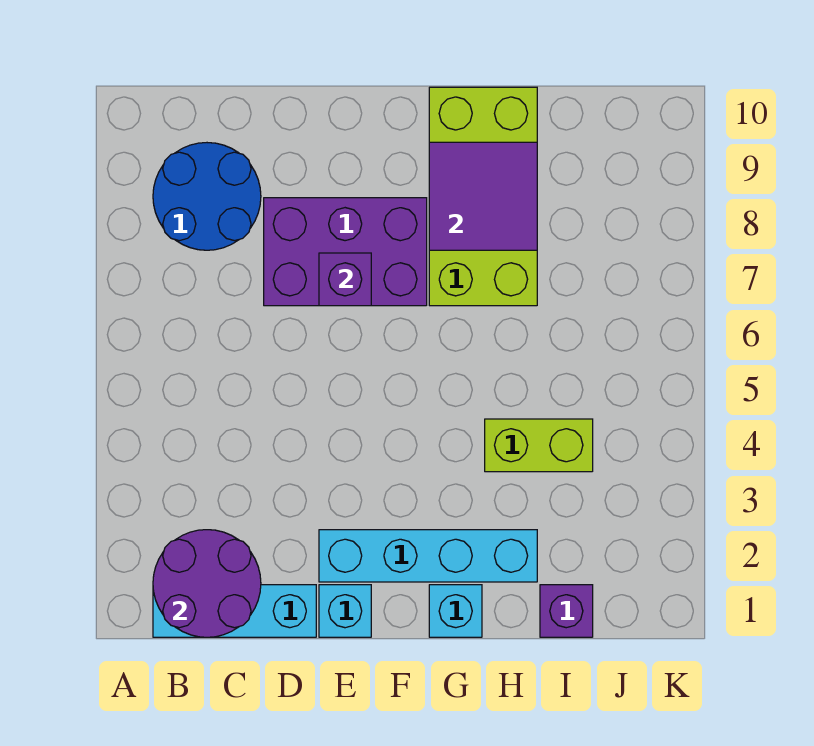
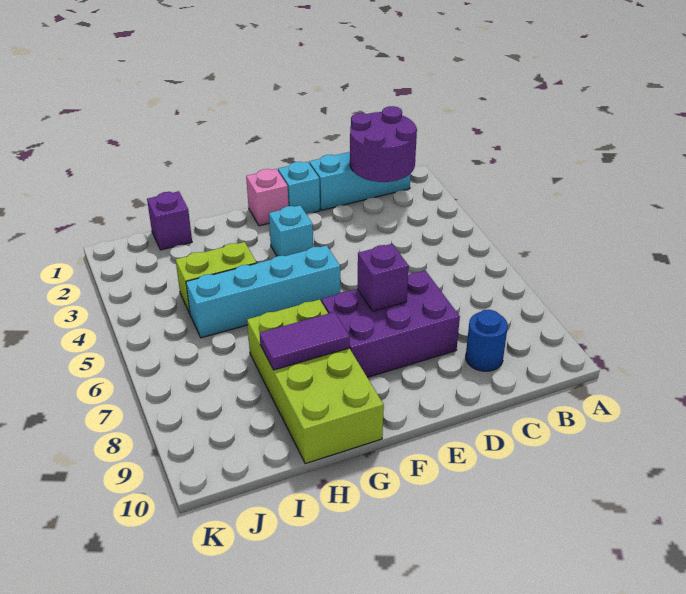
blue round brick B8:C9 level 1 -> blue round brick C9 level 1
cyan brick E2:H2 level 1 -> cyan brick F5:I5 level 1
none -> pink brick F1 level 1
cyan brick G1 level 1 -> cyan brick F3 level 1
purple tile G8:H9 level 2 -> purple tile G8:H8 level 2

